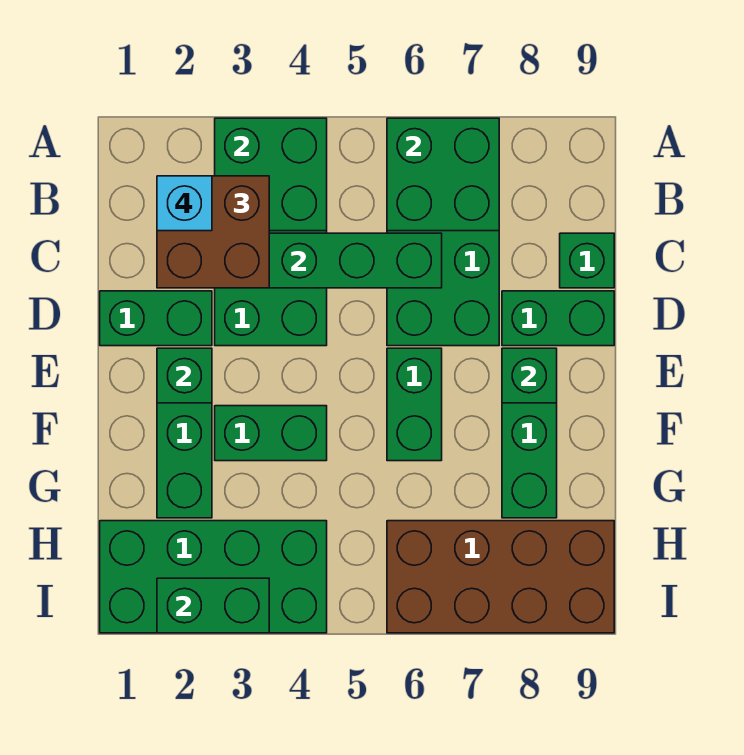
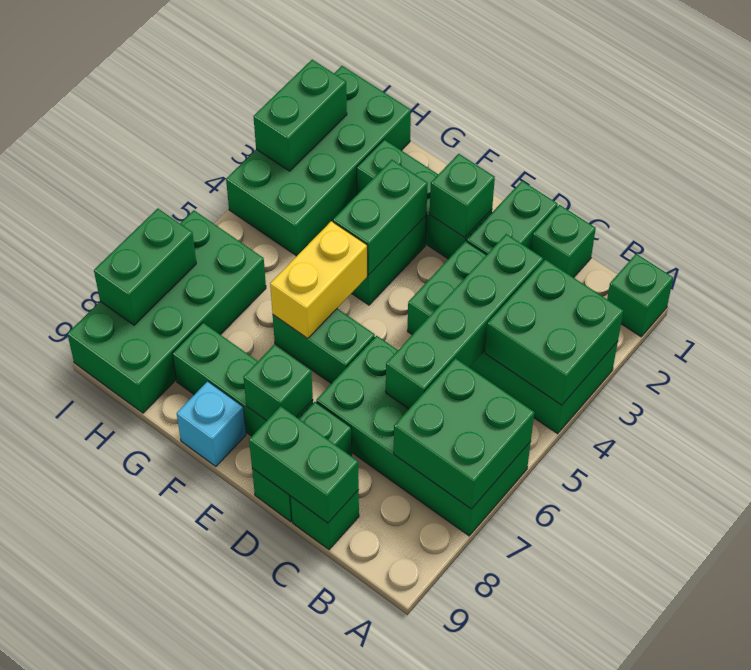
none -> green brick A1 level 1
brown brick B2:C3 level 3 -> none
cyan brick B2 level 4 -> cyan brick F9 level 1
none -> green brick C1 level 1
none -> green brick C9:D9 level 2
none -> green brick F3:F4 level 2
none -> yellow brick F5:F6 level 2
brown brick H6:I9 level 1 -> green brick H6:I9 level 1
none -> green brick I7:I8 level 2

